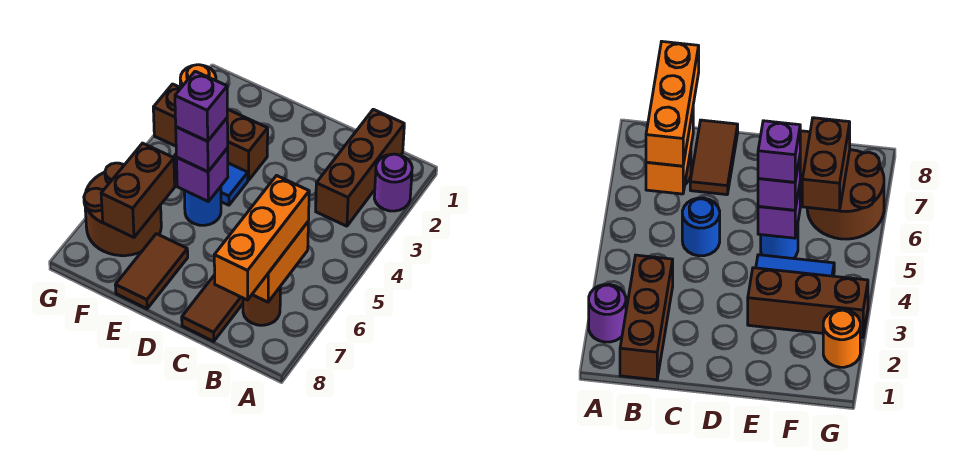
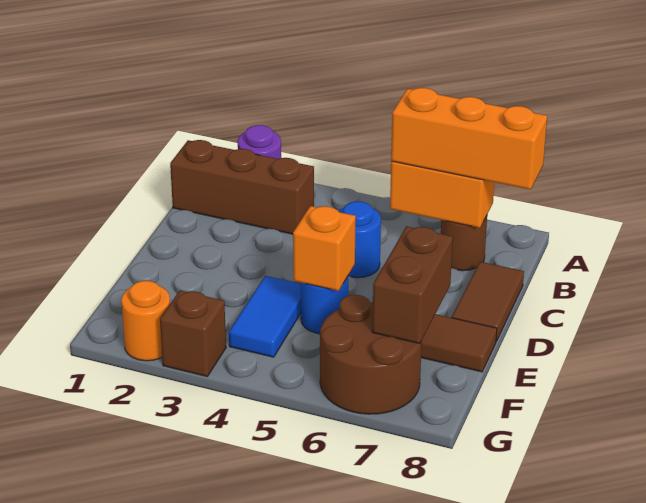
brown tile C7:C8 level 1 -> brown tile C8:D8 level 1
brown brick E3:G3 level 1 -> brown brick G3 level 1
purple brick E5 level 2 -> orange brick E5 level 2
purple brick E5 level 3 -> none
purple brick E5 level 4 -> none
brown brick F6:F7 level 2 -> brown brick E7:F7 level 2

